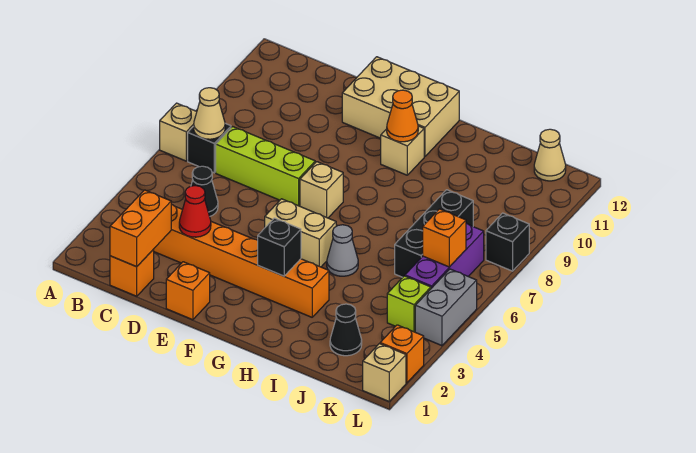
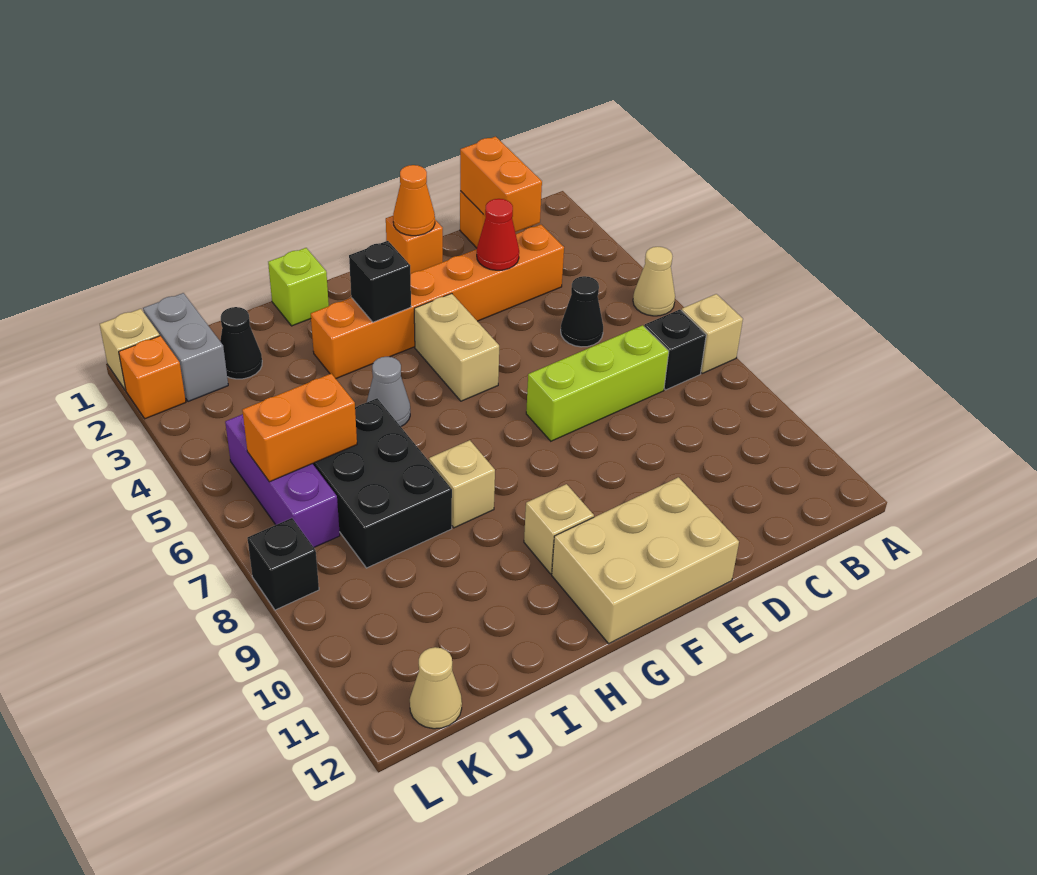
tan cone B7 level 2 -> tan cone A5 level 1
tan brick F5:G5 level 1 -> tan brick F4:F5 level 1
tan brick F7 level 1 -> tan brick H8 level 1
orange cone G10 level 2 -> orange cone E1 level 2
black brick J6:J8 level 1 -> black brick I6:J8 level 1
lime brick K4 level 1 -> lime brick H1 level 1
orange brick K6 level 2 -> orange brick J6:K6 level 2
grey brick L4:L5 level 1 -> grey brick K1:K2 level 1

